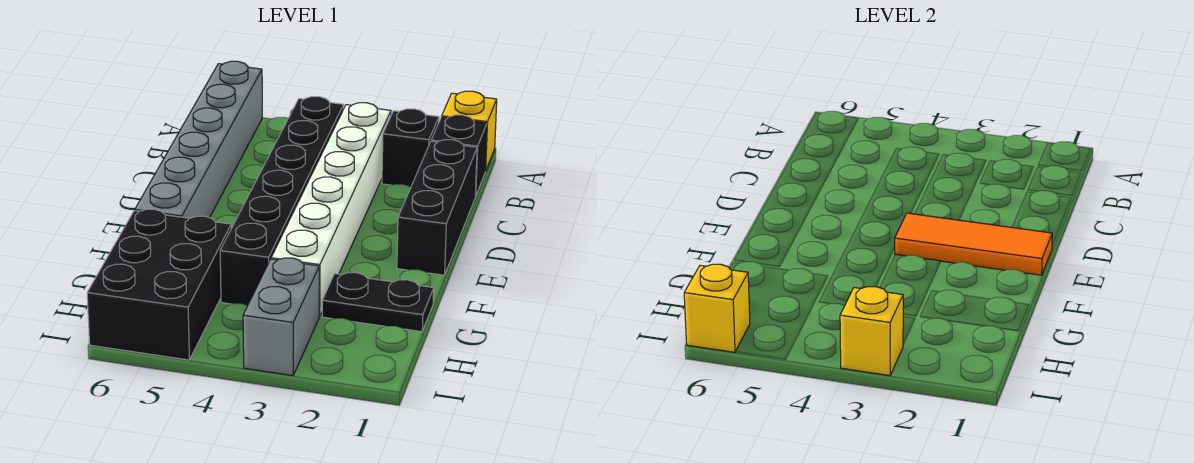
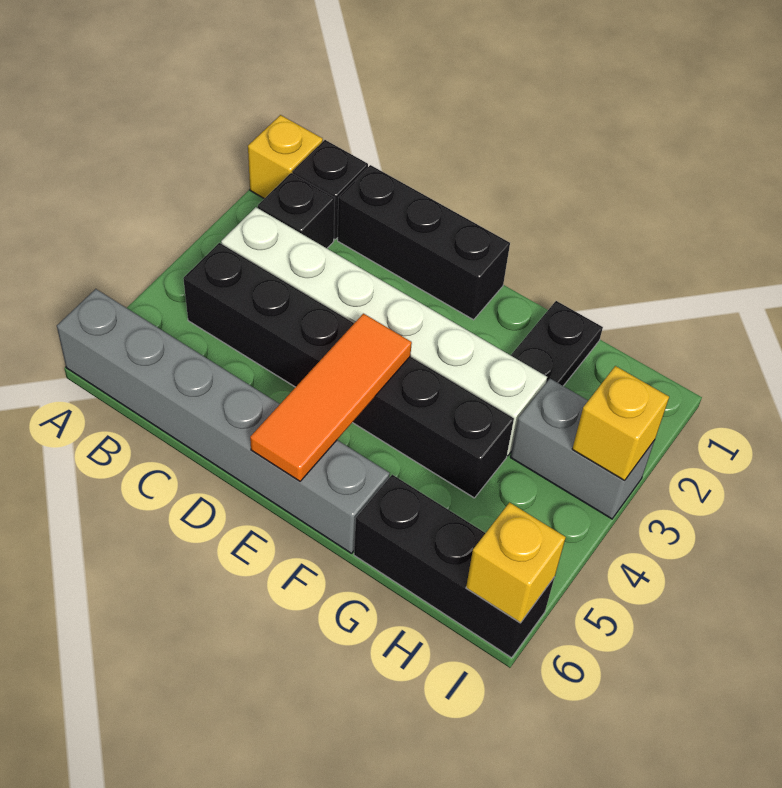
orange tile E1:E3 level 2 -> orange tile E4:E6 level 2
black brick G5:I6 level 1 -> black brick G6:I6 level 1

